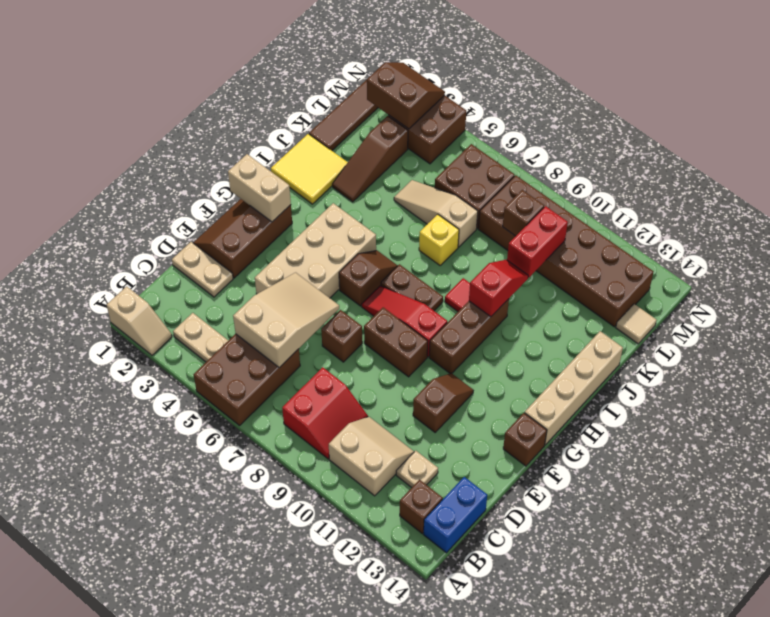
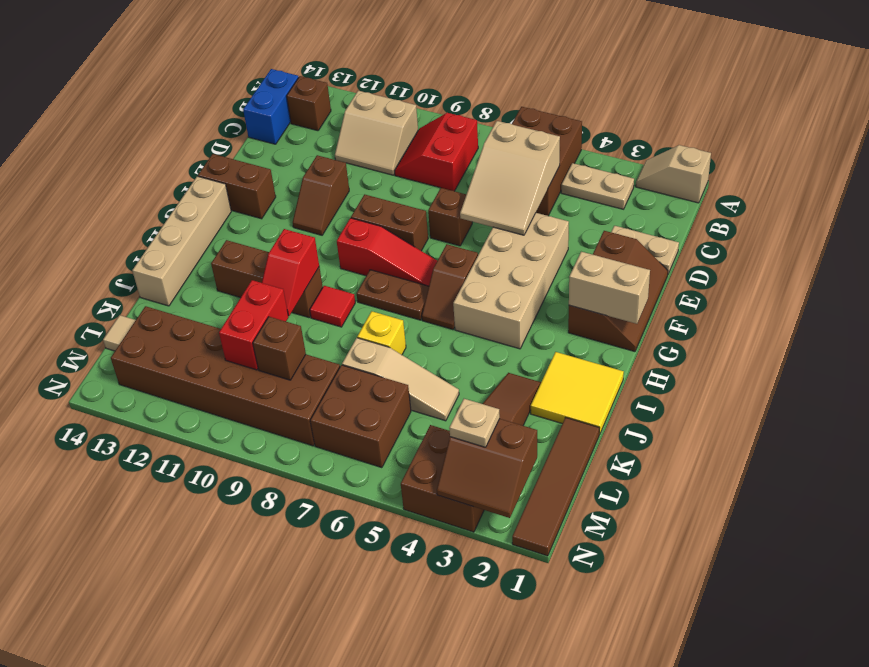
tan plate C12 level 1 -> tan plate M3 level 3
brown brick F14 level 1 -> brown brick F13:F14 level 1
brown brick G10:I10 level 1 -> brown brick I10:I12 level 1

